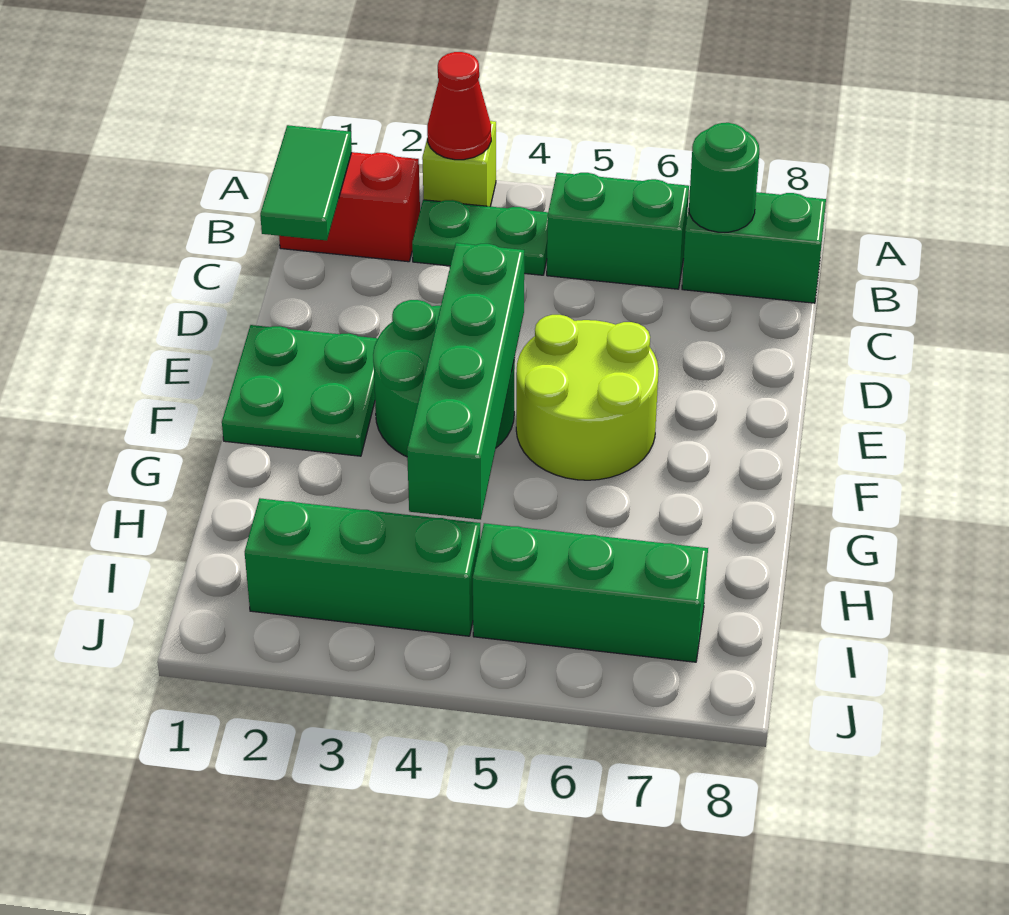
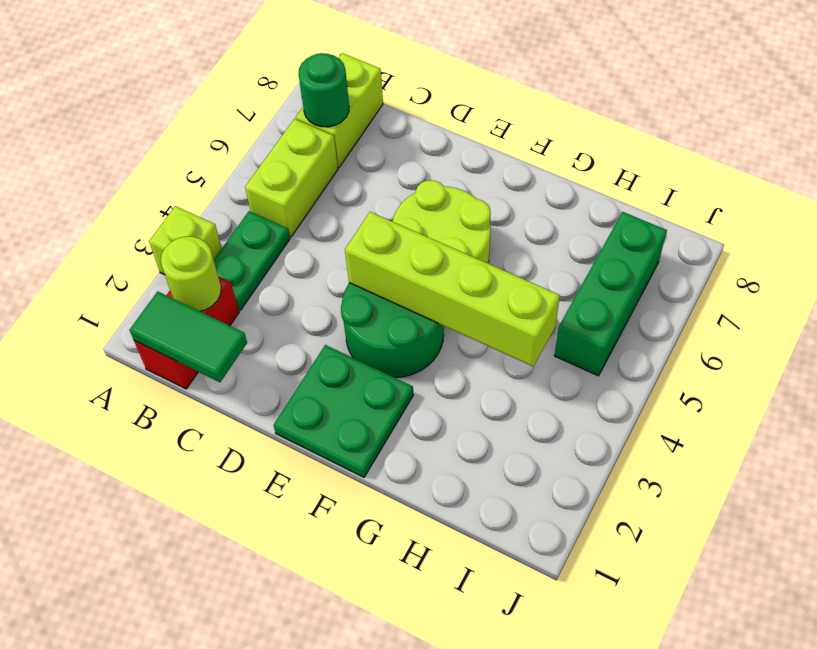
red cone A3 level 2 -> none
none -> lime round brick B2 level 2
green brick B5:B6 level 1 -> lime brick B5:B6 level 1
green brick B7:B8 level 1 -> lime brick B7:B8 level 1
green brick E4:H4 level 2 -> lime brick E4:H4 level 2
green brick I2:I4 level 1 -> none

